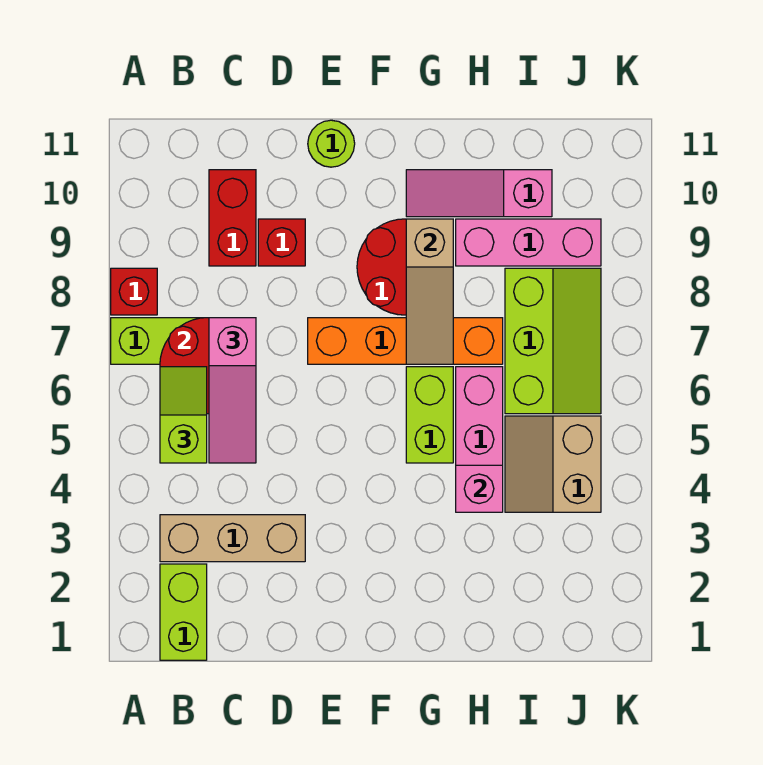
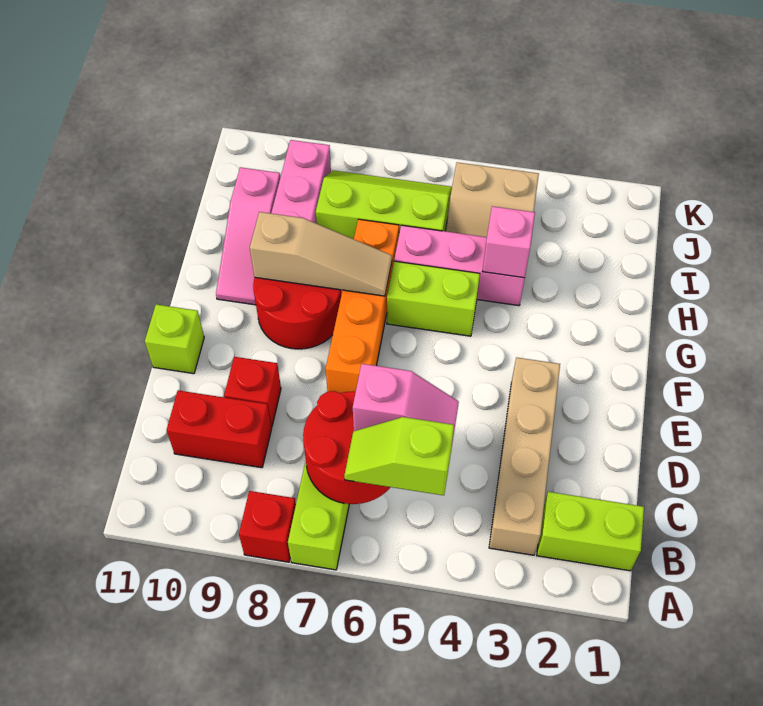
tan brick B3:D3 level 1 -> tan brick B3:E3 level 1
pink slope C5:C7 level 3 top 7 -> pink slope C5:C6 level 3 top 6
lime round brick E11 level 1 -> lime brick E11 level 1

